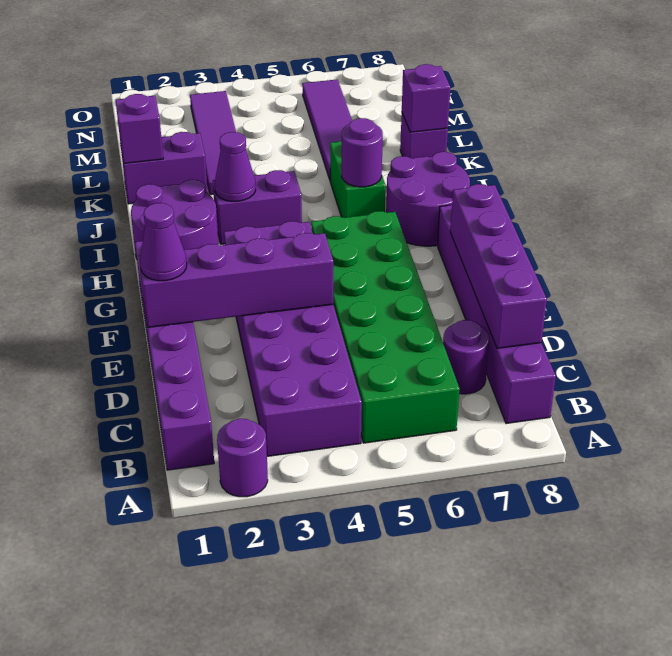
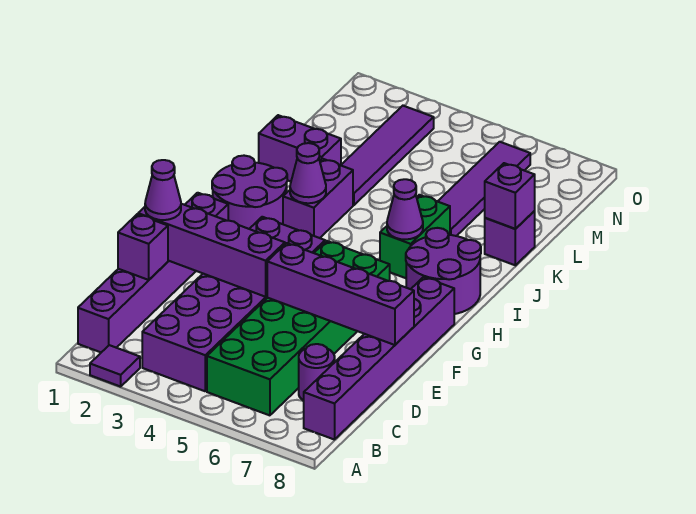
purple round brick A2 level 1 -> purple tile A2 level 1
purple brick C8:F8 level 2 -> purple brick E5:E8 level 2
purple brick I3:I4 level 1 -> purple brick I3:J3 level 1
purple round brick I6 level 2 -> purple cone I6 level 2
purple brick K1 level 2 -> purple brick D1 level 2

